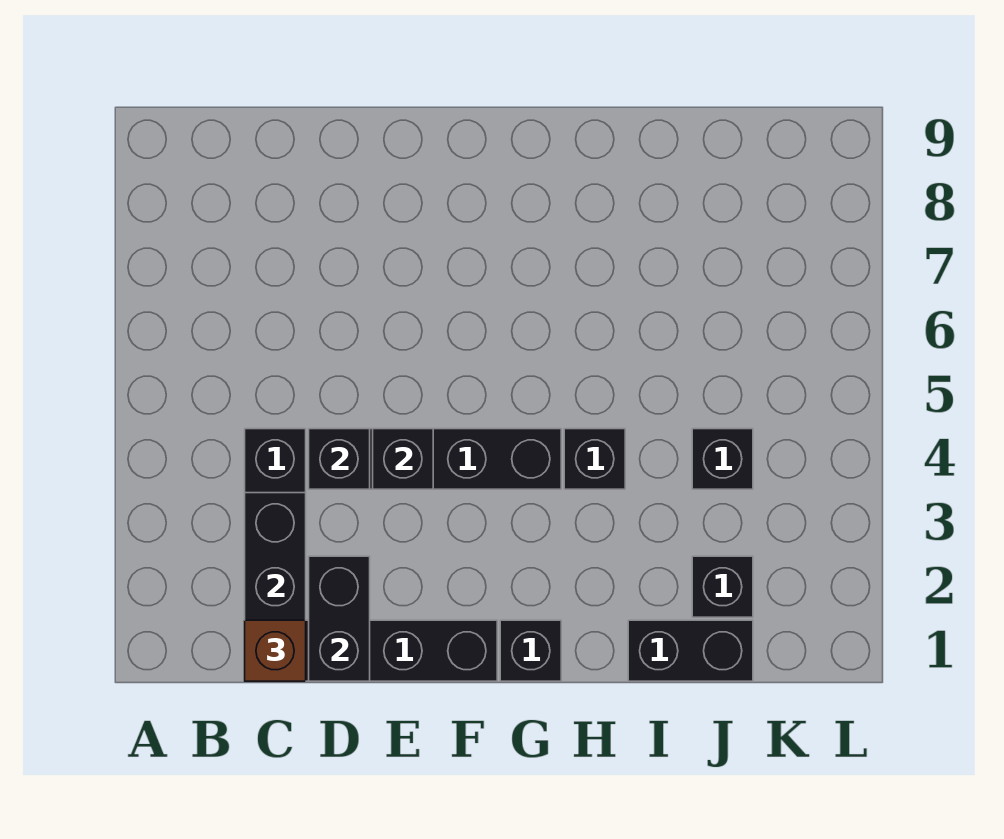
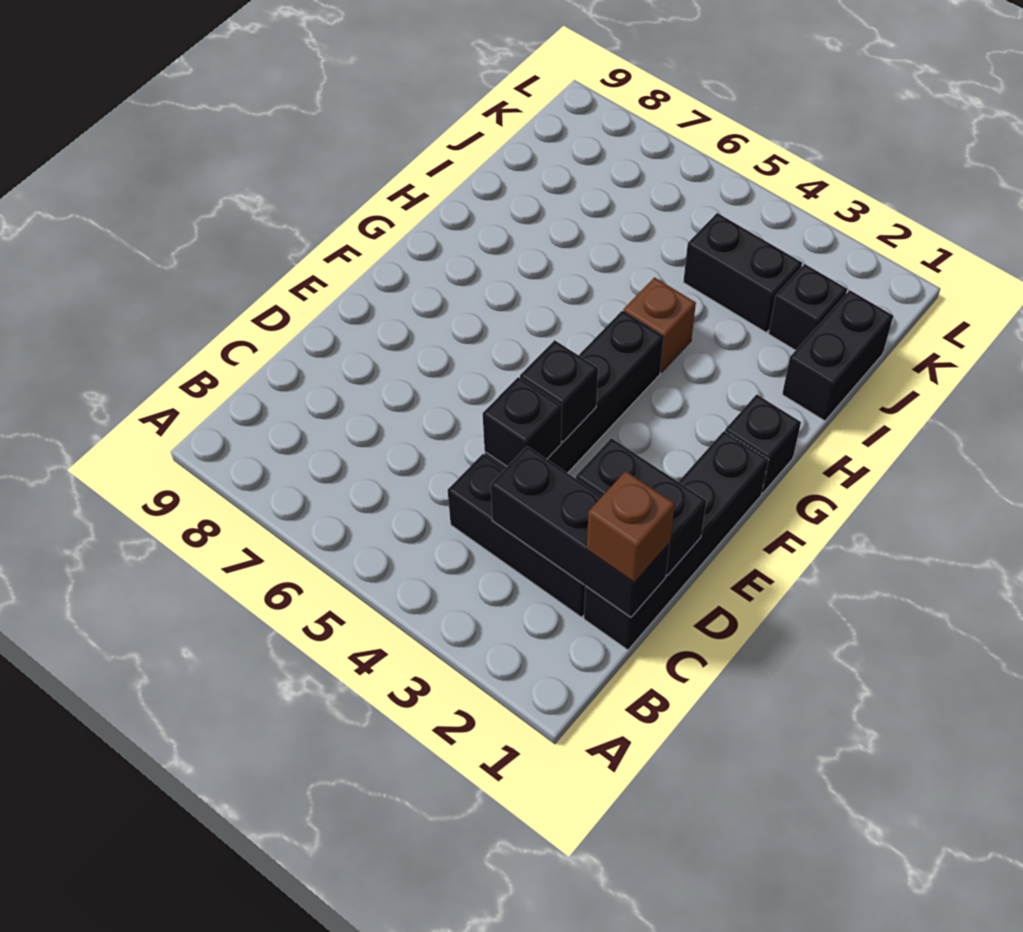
black brick H4 level 1 -> brown brick H4 level 1
black brick J4 level 1 -> black brick J3:J4 level 1

